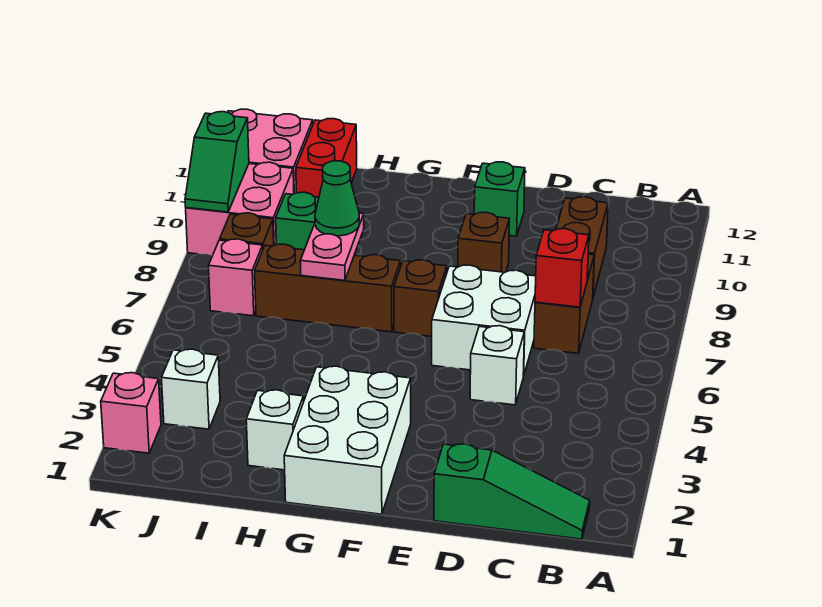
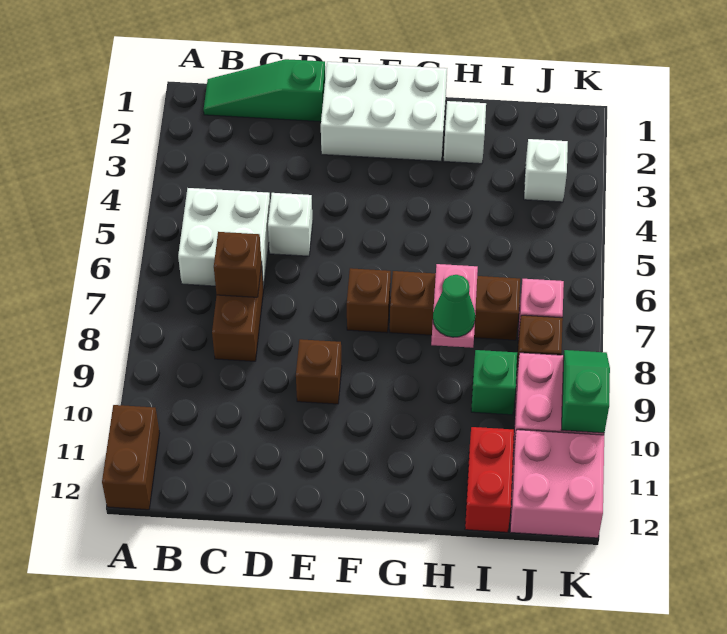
red brick C7 level 2 -> brown brick C7 level 2
brown brick C9:C10 level 1 -> brown brick A11:A12 level 1
white brick D6:E7 level 1 -> white brick B5:C6 level 1
green brick E11 level 1 -> none
white brick F1:G3 level 1 -> white brick E1:G2 level 1
pink brick K2 level 1 -> none

